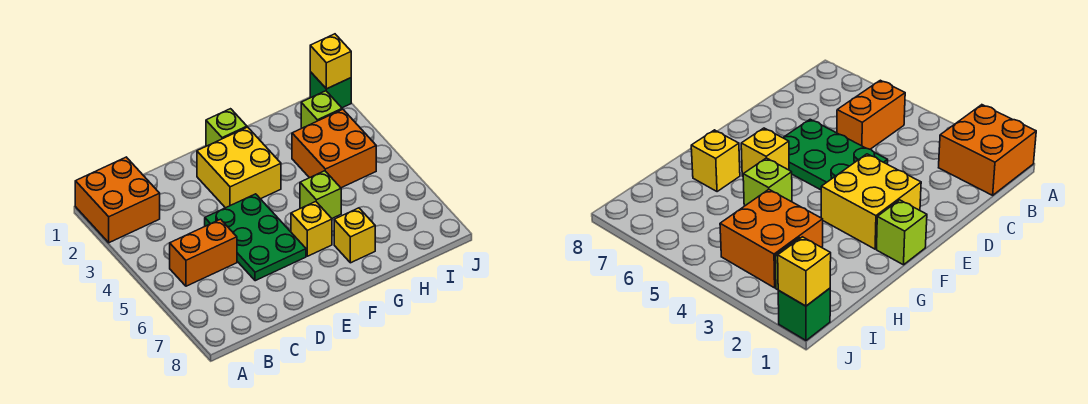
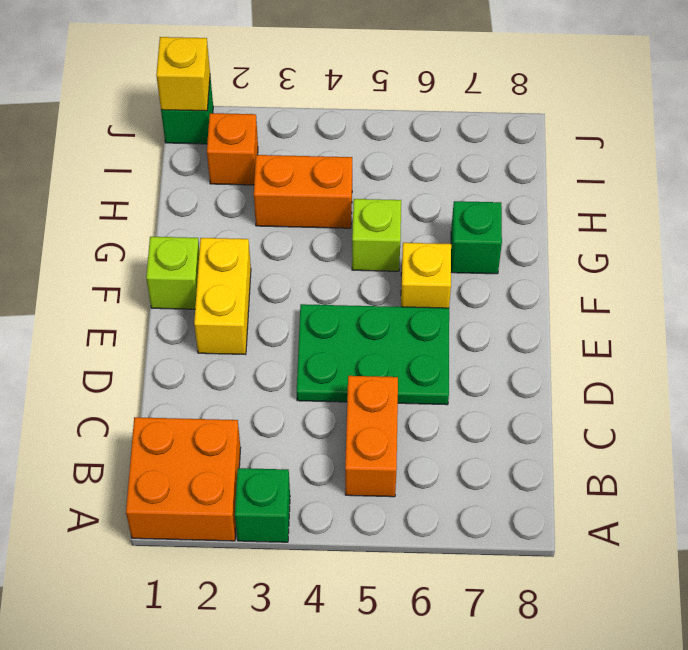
none -> green brick A3 level 1
yellow brick E2:F3 level 1 -> yellow brick E2:F2 level 1
yellow brick G7 level 1 -> green brick G7 level 1
orange brick H3:I4 level 1 -> orange brick H3:H4 level 1
lime brick I2 level 1 -> orange brick I2 level 1

